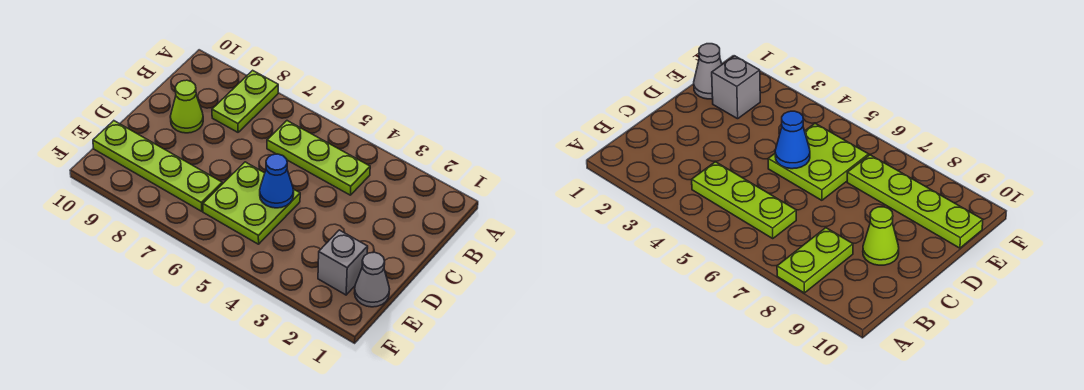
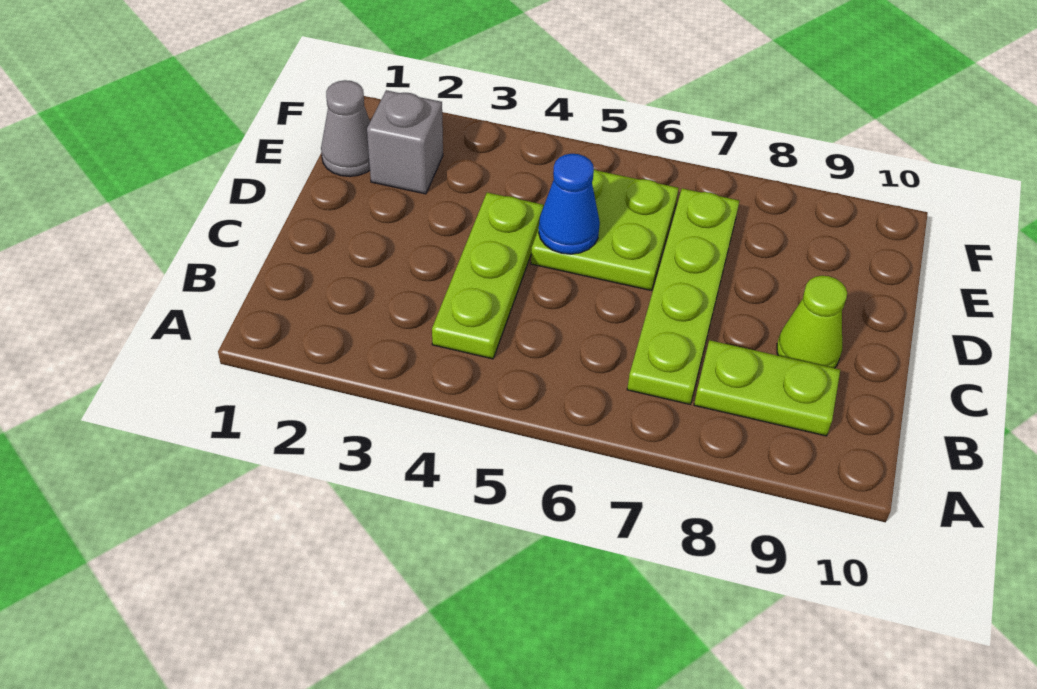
lime plate A8:B8 level 1 -> lime plate B8:B9 level 1
lime plate B4:B6 level 1 -> lime plate B4:D4 level 1
lime plate E7:E10 level 1 -> lime plate B7:E7 level 1

